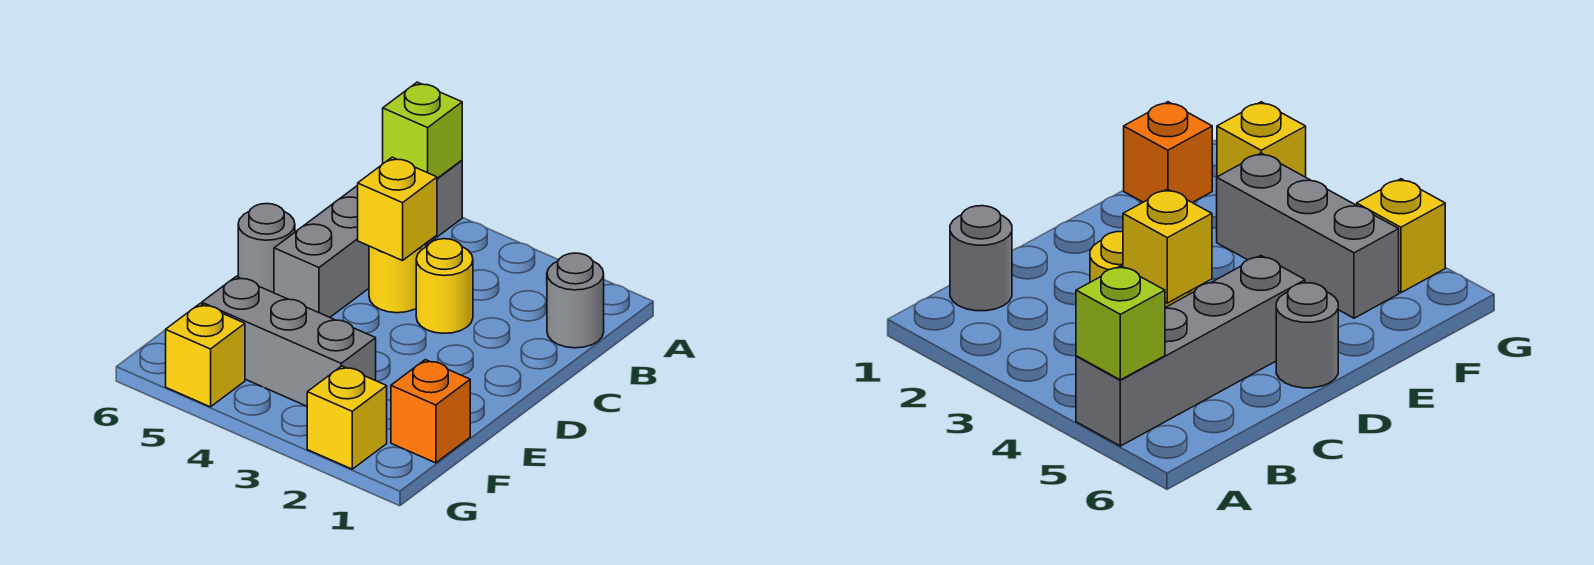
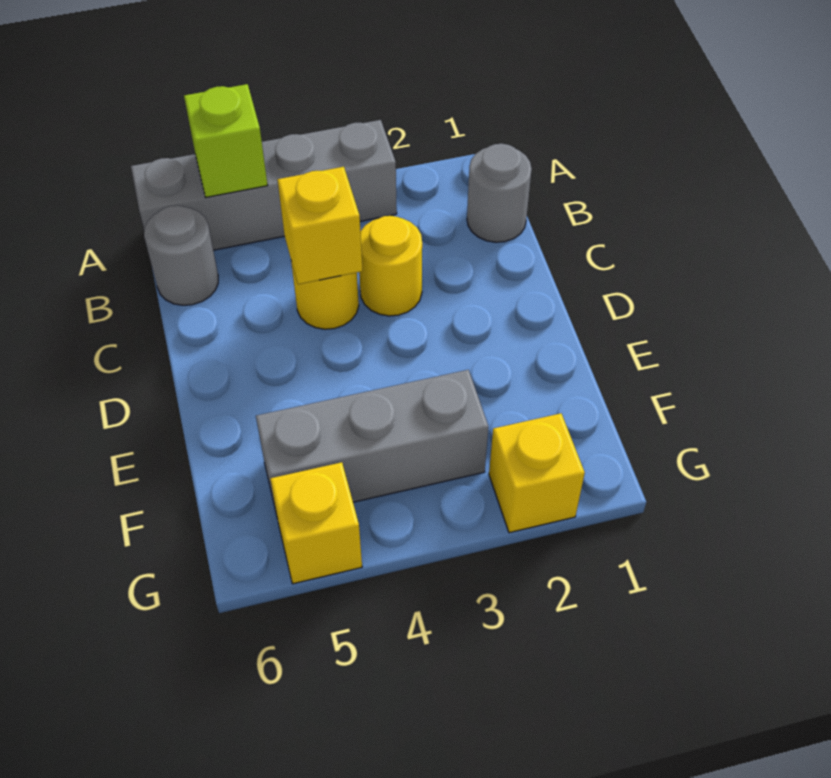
grey brick A5:D5 level 1 -> grey brick A3:A6 level 1
grey round brick D6 level 1 -> grey round brick B6 level 1
orange brick F1 level 1 -> none

